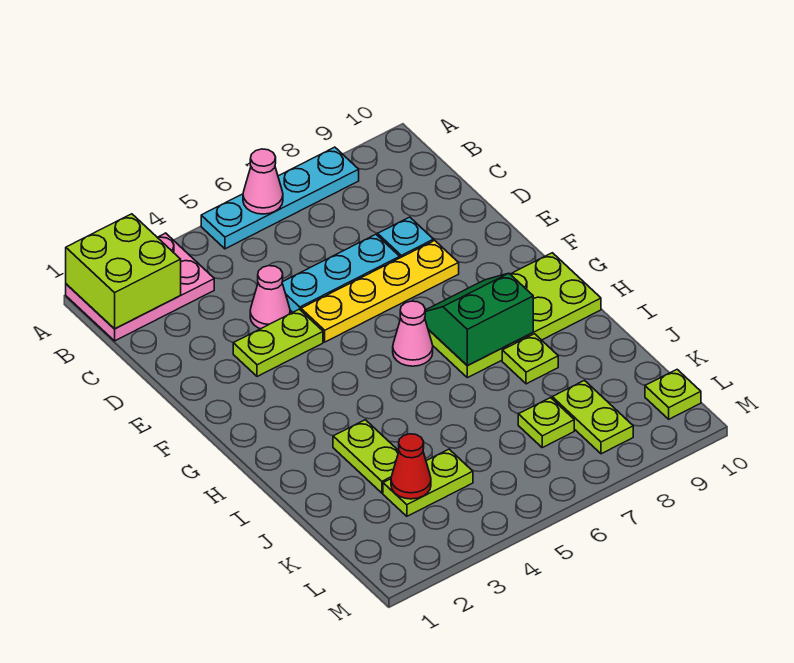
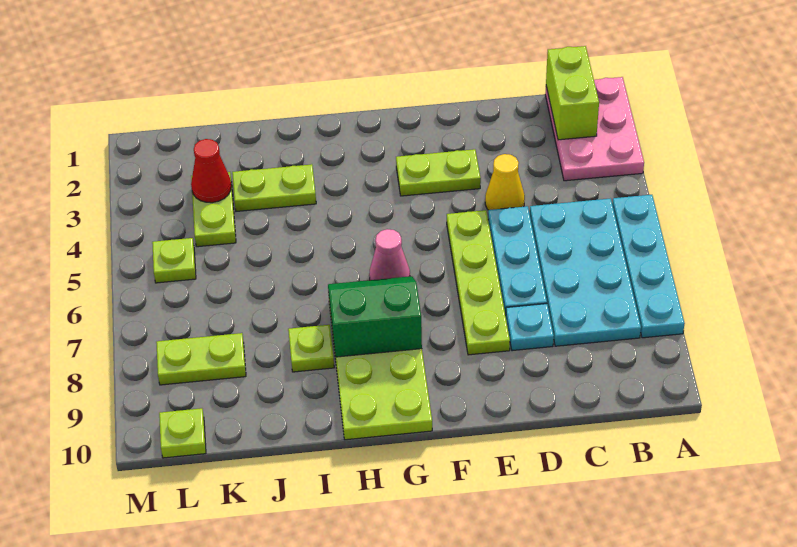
lime brick A1:B2 level 2 -> lime brick B1:B2 level 2
pink cone A6 level 2 -> none
none -> cyan plate B5:C8 level 1
pink cone D4 level 1 -> yellow cone D4 level 1
lime plate E3:E4 level 1 -> lime plate E3:F3 level 1
yellow plate E5:E8 level 1 -> lime plate E5:E8 level 1
green slope G7:H8 level 2 top H -> green slope G7:H8 level 2 top 8
lime plate K7 level 1 -> lime plate L5 level 1

